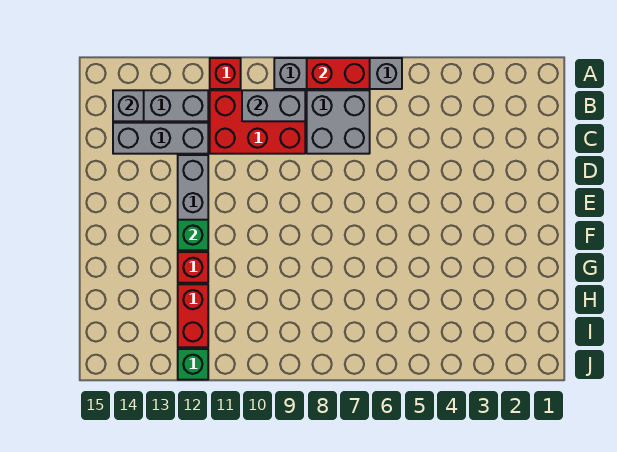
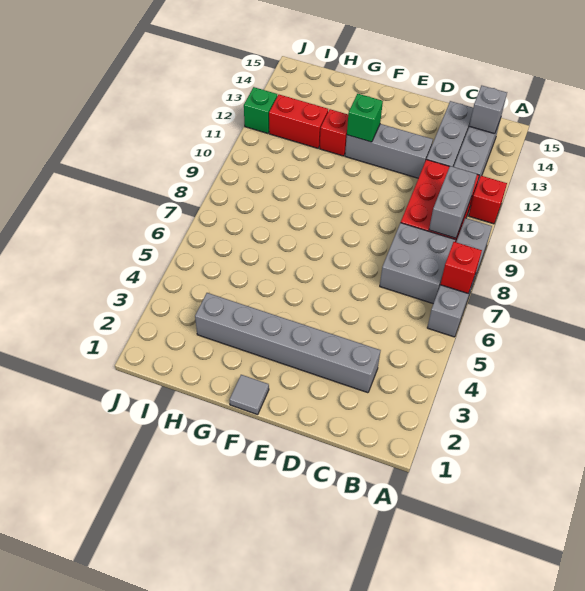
red brick A7:A8 level 2 -> red brick A7 level 2
none -> grey brick C3:H3 level 1
none -> grey tile F1 level 1

